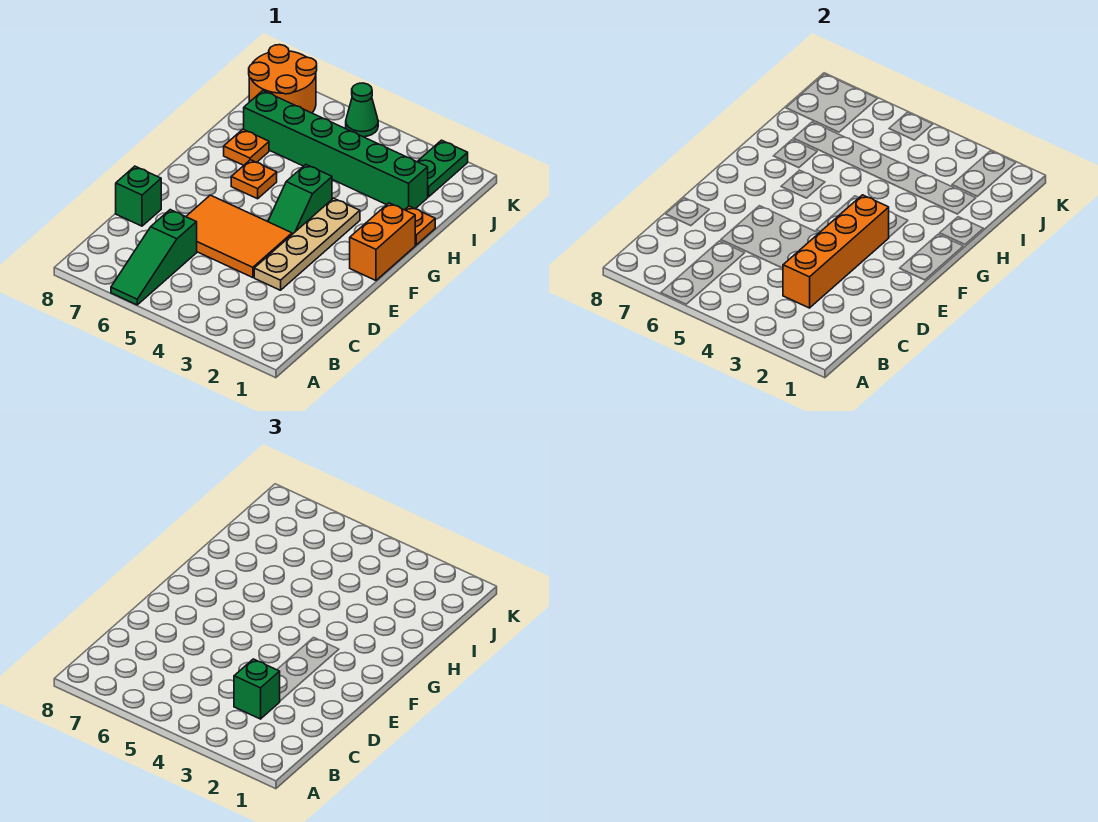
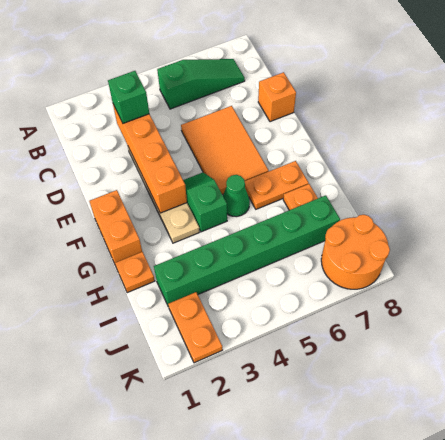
green slope A6:C6 level 1 top C -> green slope B5:B7 level 1 top 5
orange tile D4:E6 level 1 -> orange tile D5:F6 level 1
green brick D8 level 1 -> orange brick D8 level 1
orange plate G6 level 1 -> orange plate G6:G7 level 1
green plate J2:K2 level 1 -> orange plate J2:K2 level 1
green cone K5 level 1 -> green cone G5 level 1

